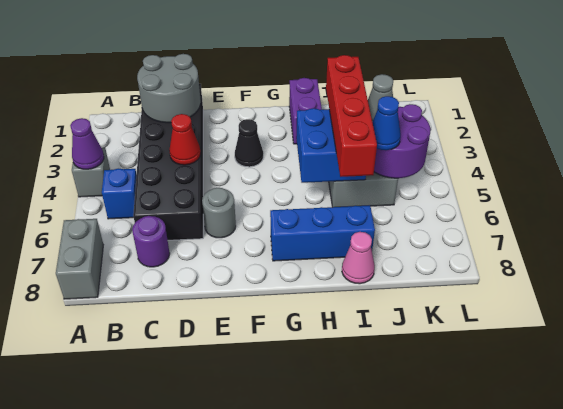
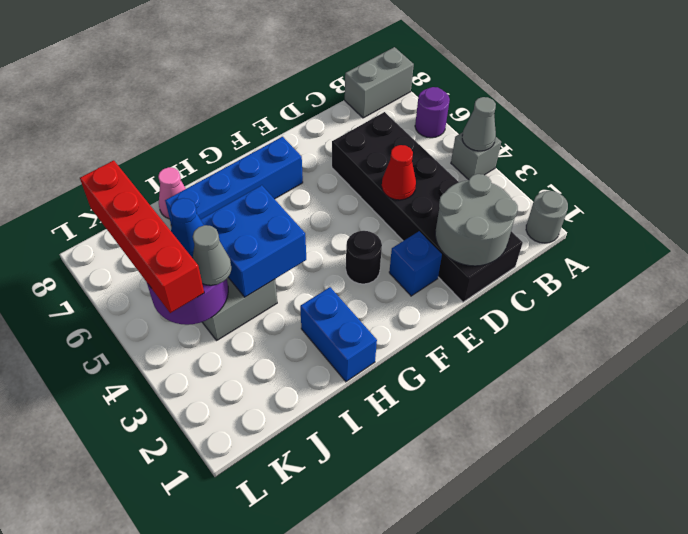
purple cone A4 level 2 -> grey cone A4 level 2
grey brick A7:A8 level 1 -> grey brick A8:B8 level 1
blue brick B5 level 1 -> blue brick E2 level 1
purple round brick C7 level 1 -> purple round brick A6 level 1
grey round brick E6 level 1 -> grey round brick A1 level 1
black cone F3 level 1 -> black round brick F3 level 1
blue brick G7:I7 level 1 -> blue brick F7:I7 level 1
purple brick H1:H2 level 1 -> blue brick H1:H2 level 1
red brick I3:I6 level 3 -> red brick K4:K7 level 3

